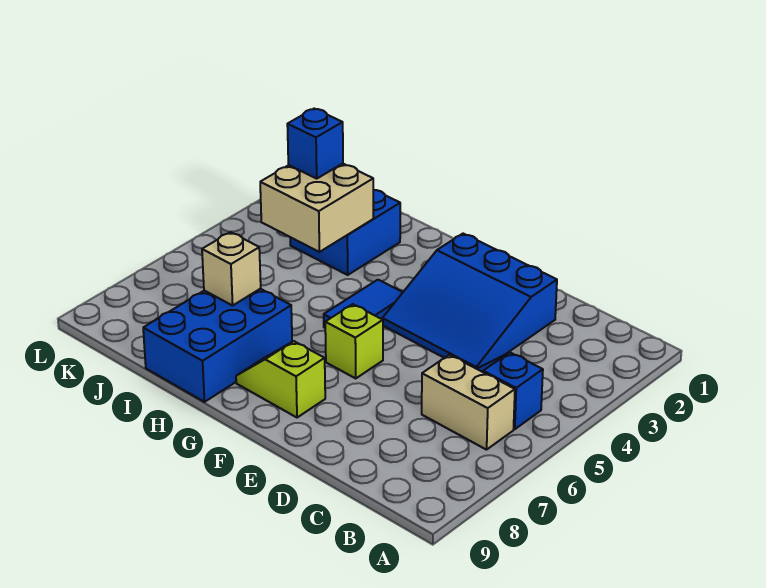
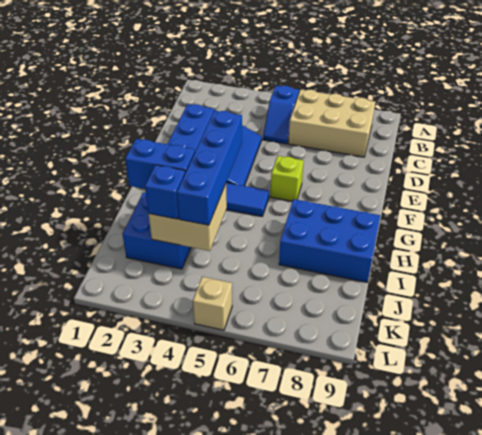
tan brick B6:C6 level 1 -> tan brick B6:C8 level 1
lime slope F8:G8 level 1 top F -> none
none -> blue brick G4:J4 level 3
none -> blue brick I2:I3 level 3
tan brick I7 level 2 -> tan brick L5 level 1

